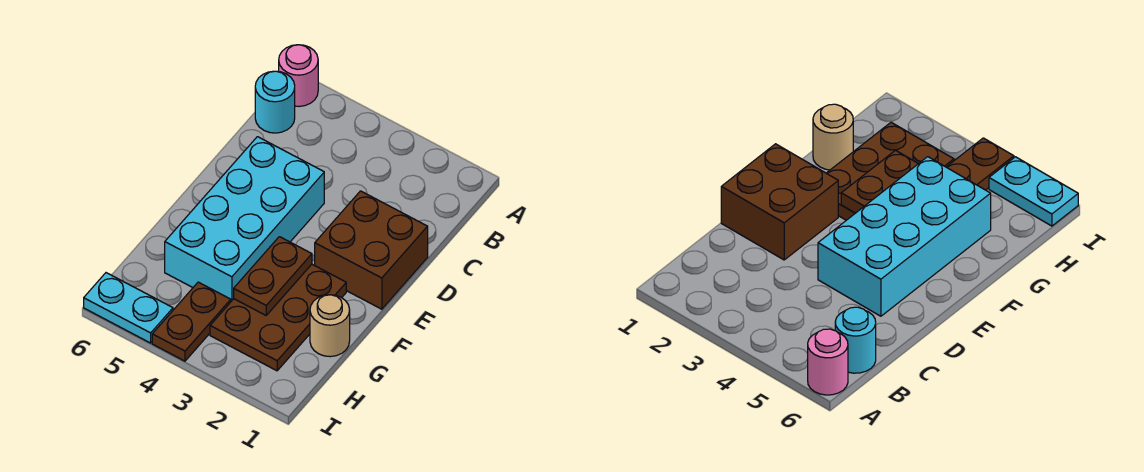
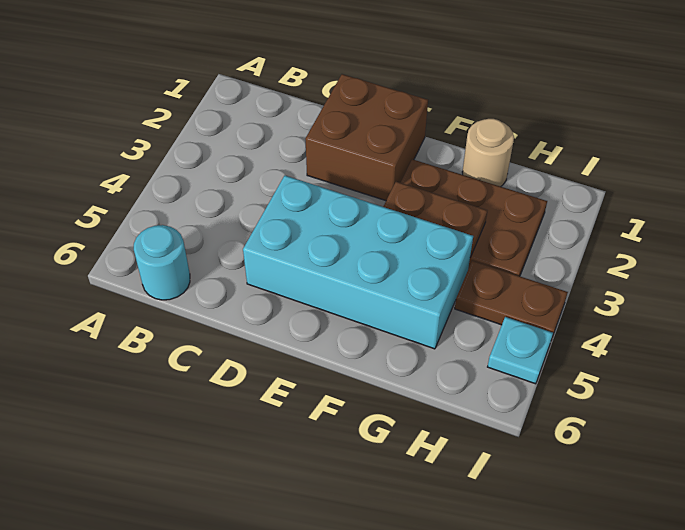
pink round brick A6 level 1 -> none
cyan plate I5:I6 level 1 -> cyan plate I5 level 1

